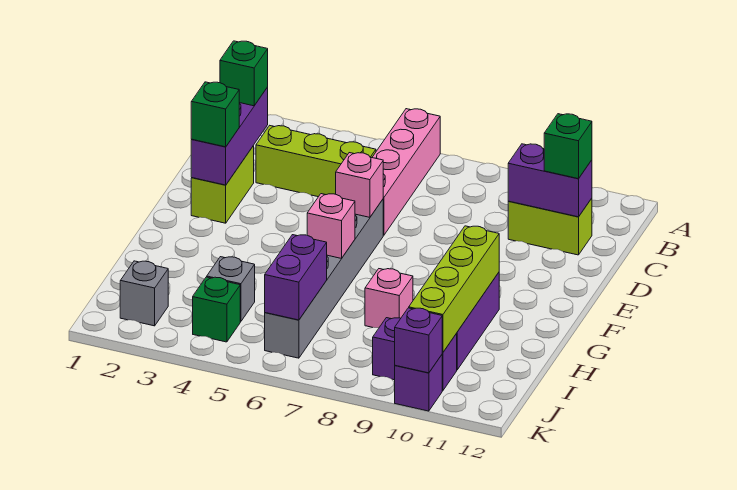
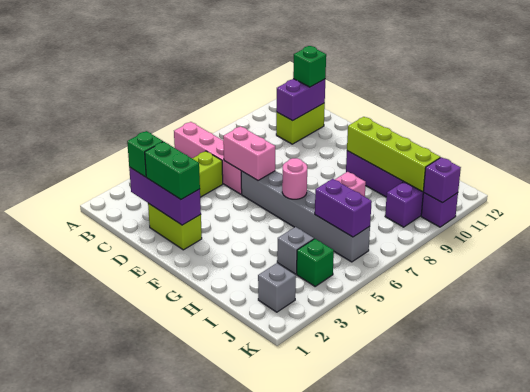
green brick E2 level 3 -> green brick D2:E2 level 3
pink brick E6 level 2 -> pink brick D6:E6 level 2
pink brick G6 level 2 -> pink round brick G6 level 2

